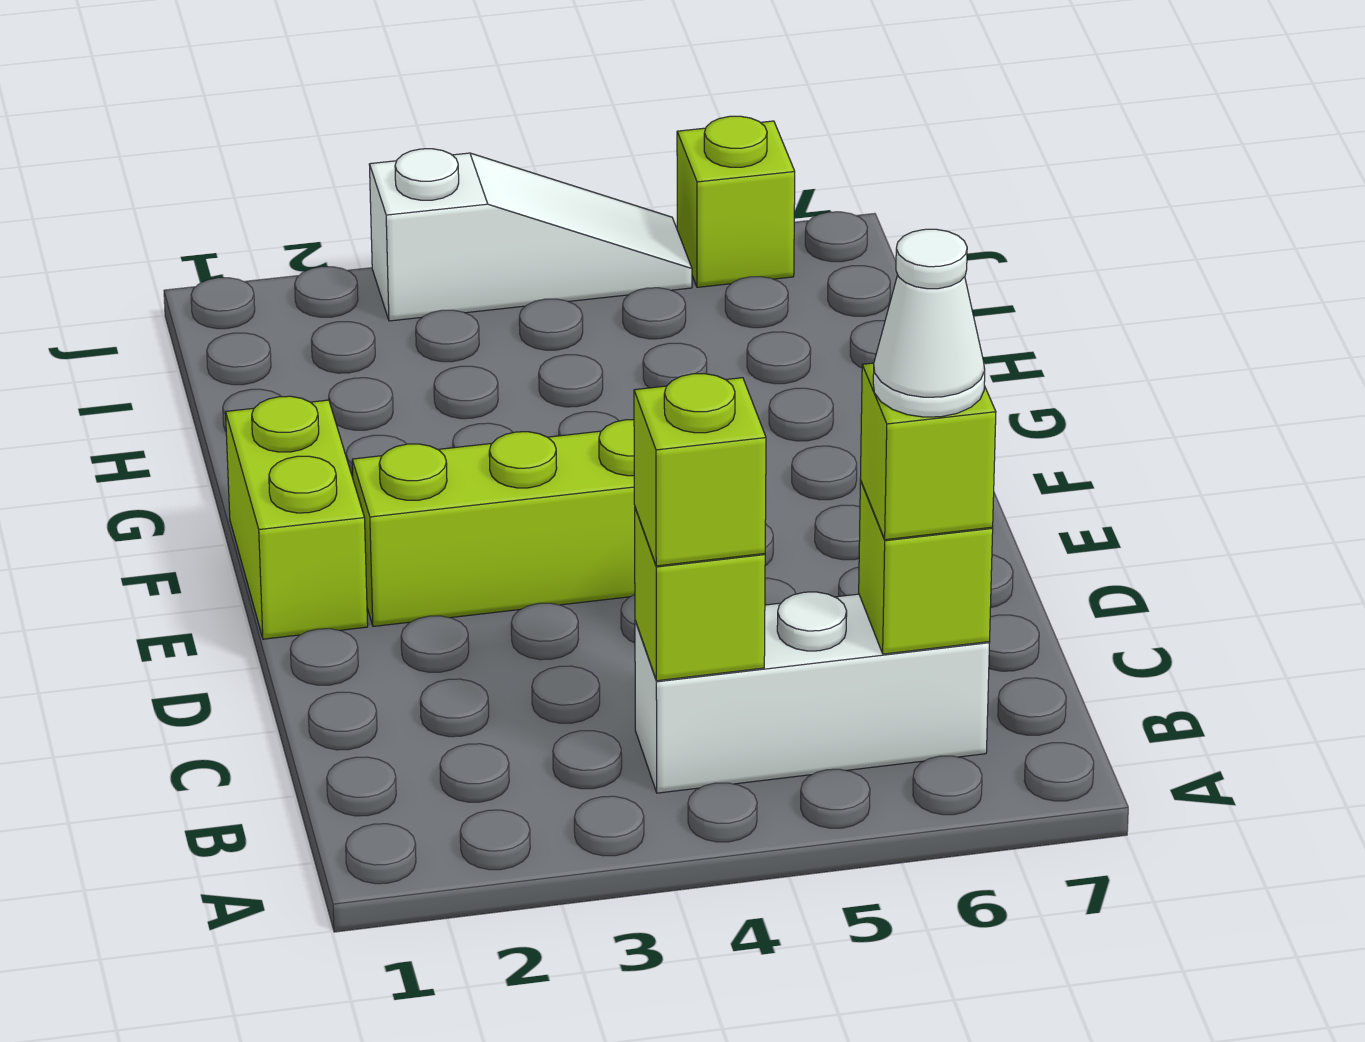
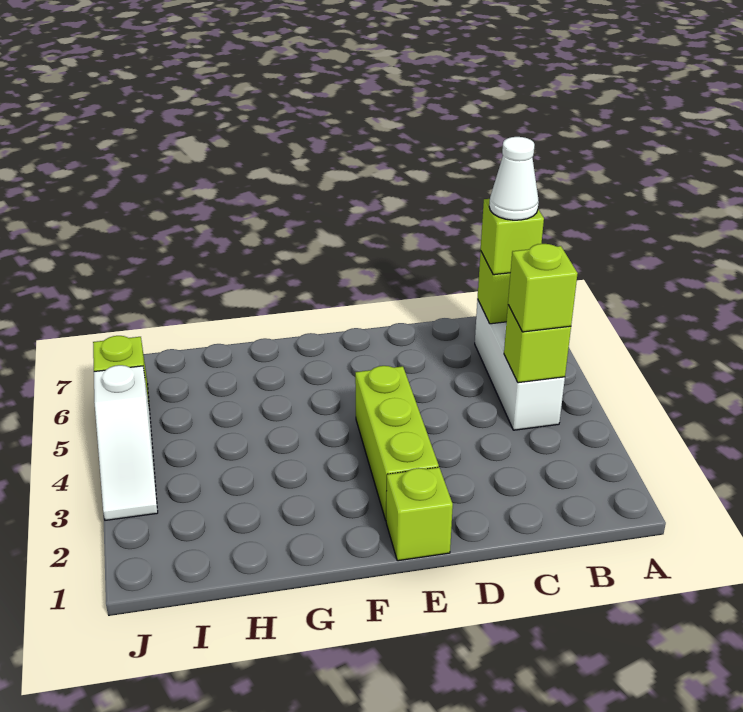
lime brick E1:F1 level 1 -> lime brick E1 level 1
white slope J3:J5 level 1 top 3 -> white slope J3:J5 level 1 top 5

